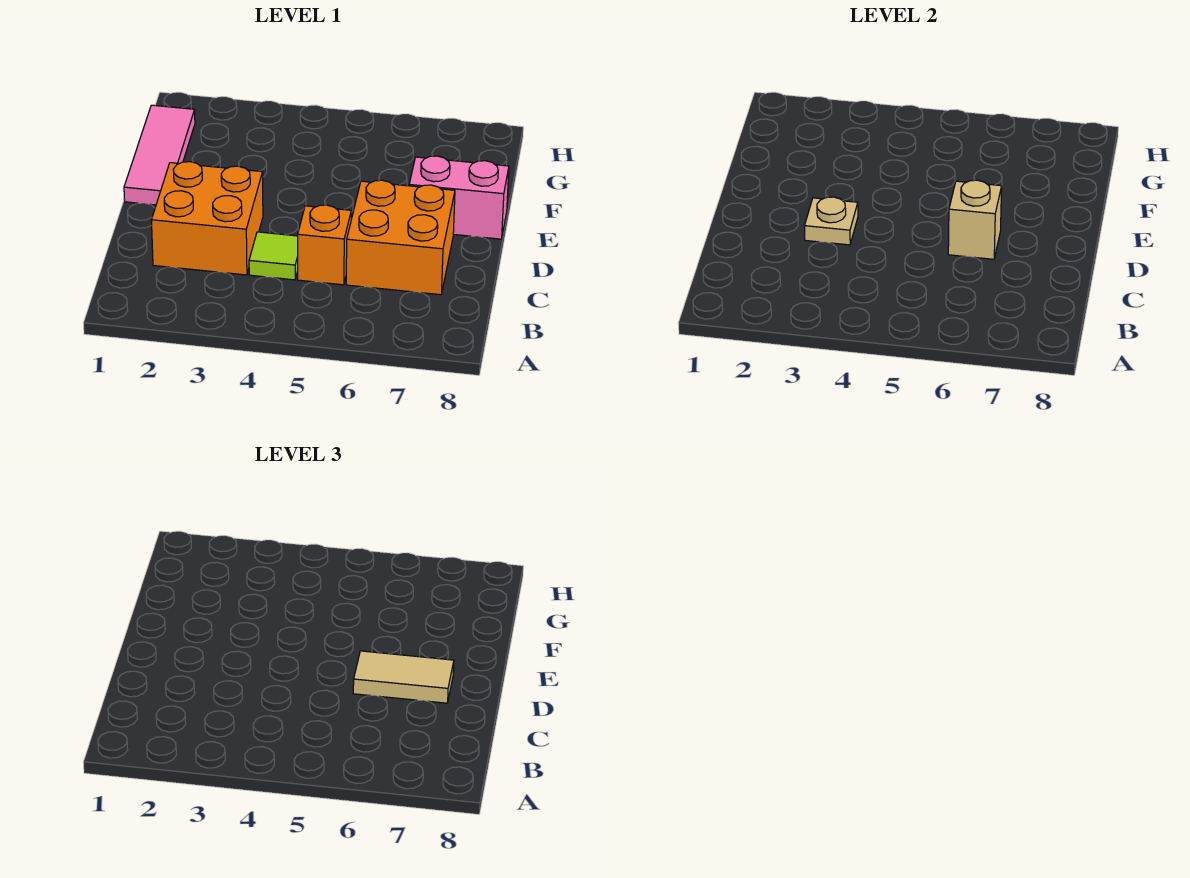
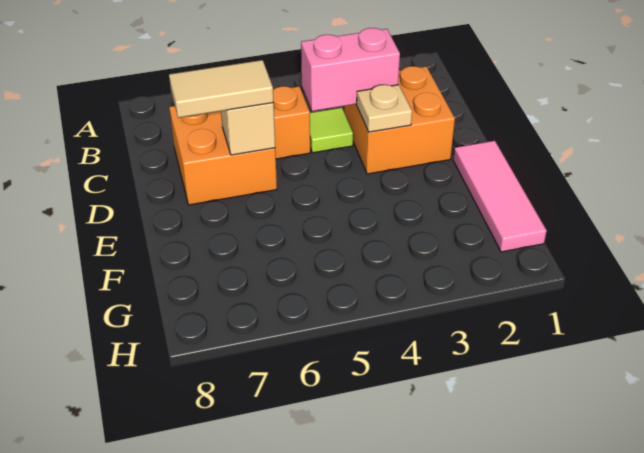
pink brick E7:E8 level 1 -> pink brick C3:C4 level 2

